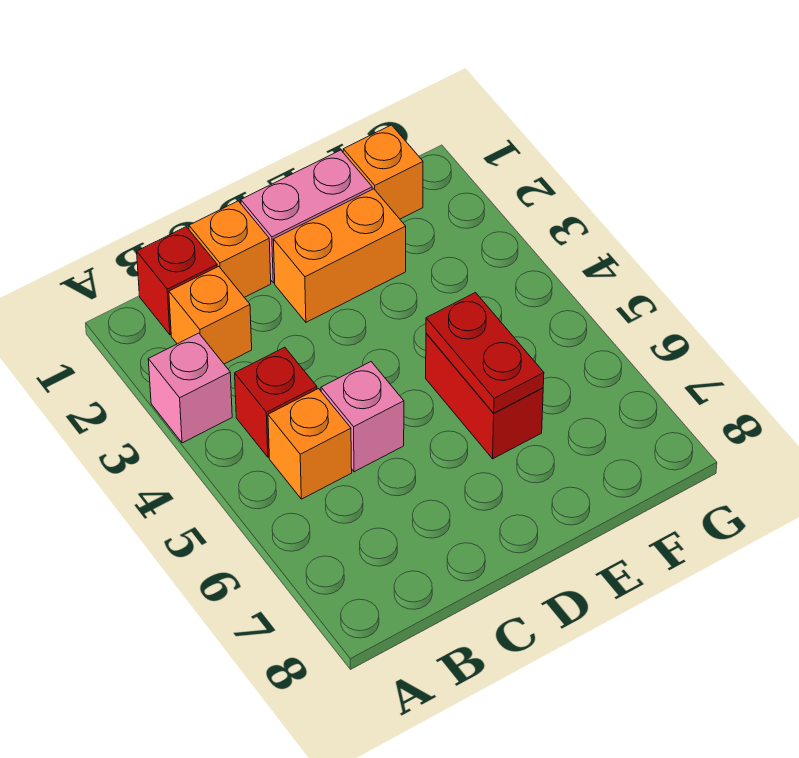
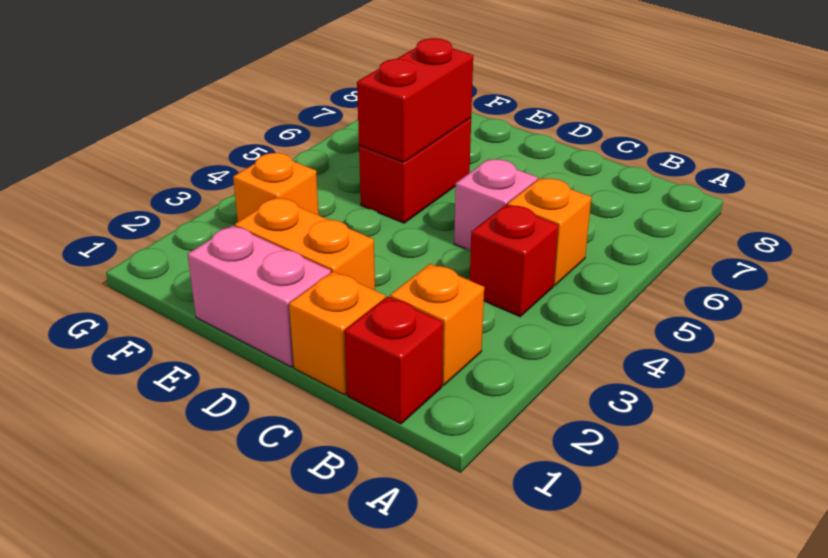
pink brick A3 level 1 -> none
red plate E5:E6 level 2 -> red brick E5:E6 level 2
orange brick F1 level 1 -> orange brick F3 level 1

